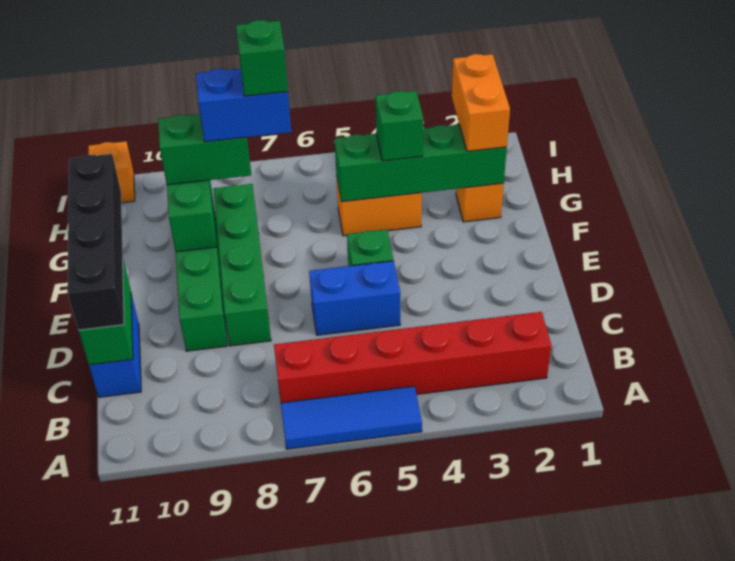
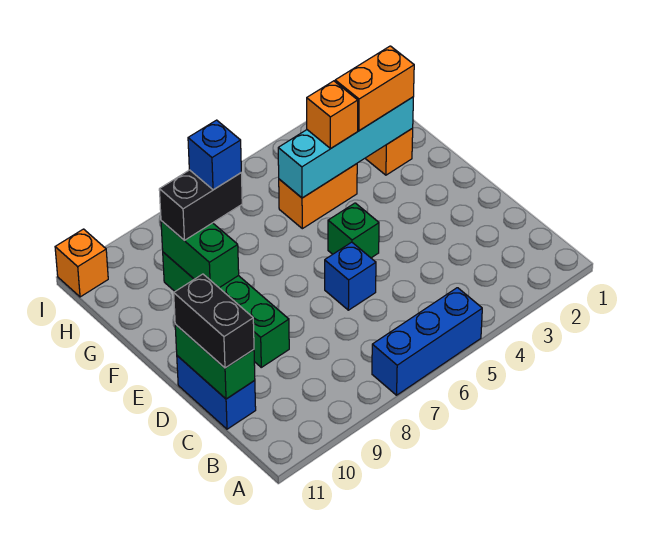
blue tile A5:A7 level 1 -> blue brick A5:A7 level 1
red brick B2:B7 level 1 -> none
black brick C11:F11 level 3 -> black brick C11:D11 level 3
blue brick D5:D6 level 1 -> blue brick D6 level 1
green brick D8:G8 level 1 -> none
green brick G2:G5 level 2 -> cyan brick G2:G5 level 2
orange brick G2:H2 level 3 -> orange brick G2:G3 level 3
green brick G4 level 3 -> orange brick G4 level 3
blue brick G7:G8 level 4 -> blue brick G8 level 4
green brick G7 level 5 -> none
green brick G8:G9 level 3 -> black brick G8:G9 level 3

